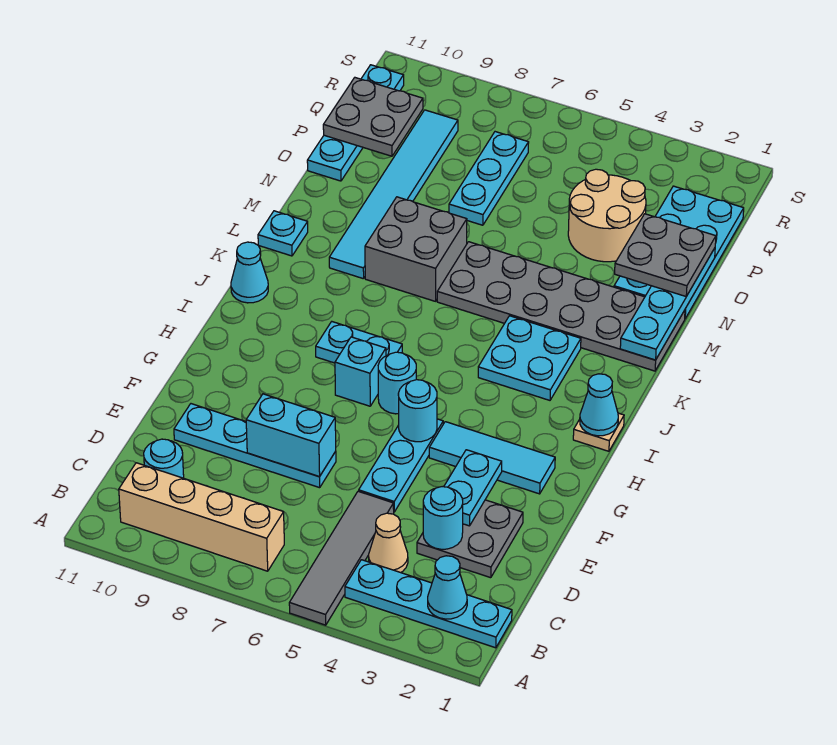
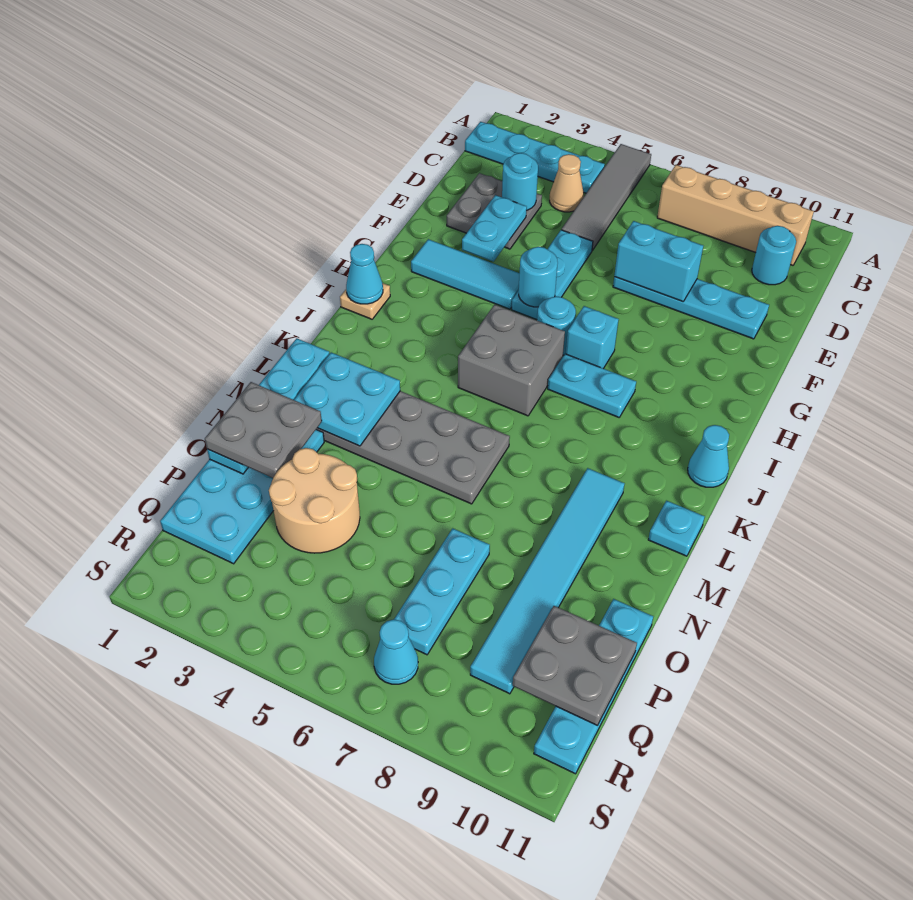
cyan cone B2 level 2 -> cyan cone R7 level 1
cyan plate J3:K4 level 1 -> cyan plate L2:M3 level 2
grey brick L7:M8 level 1 -> grey brick I5:J6 level 1

